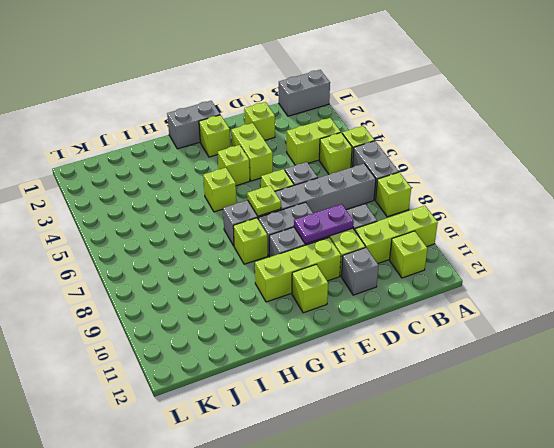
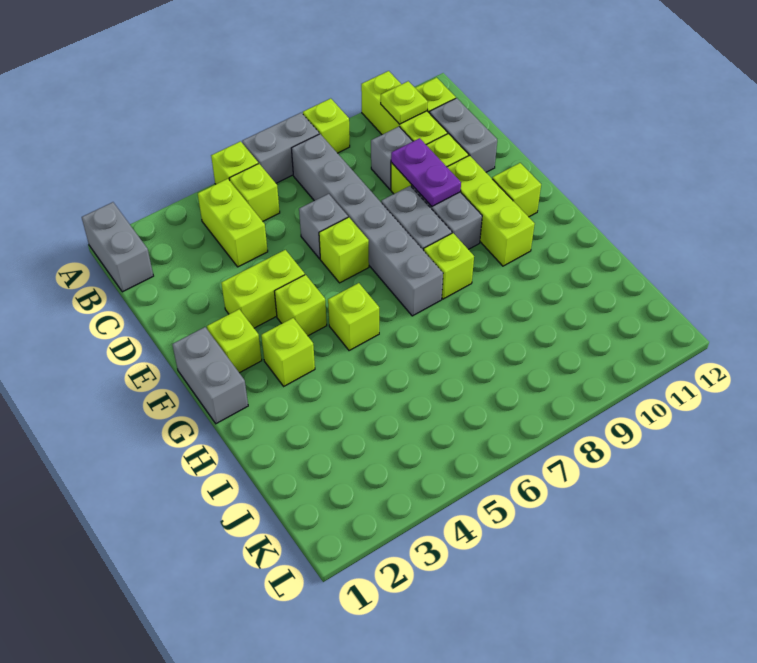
lime brick D2 level 1 -> lime brick G3 level 1
grey brick D11 level 1 -> grey brick C11:D11 level 1
lime plate F7 level 2 -> lime plate B10 level 2

